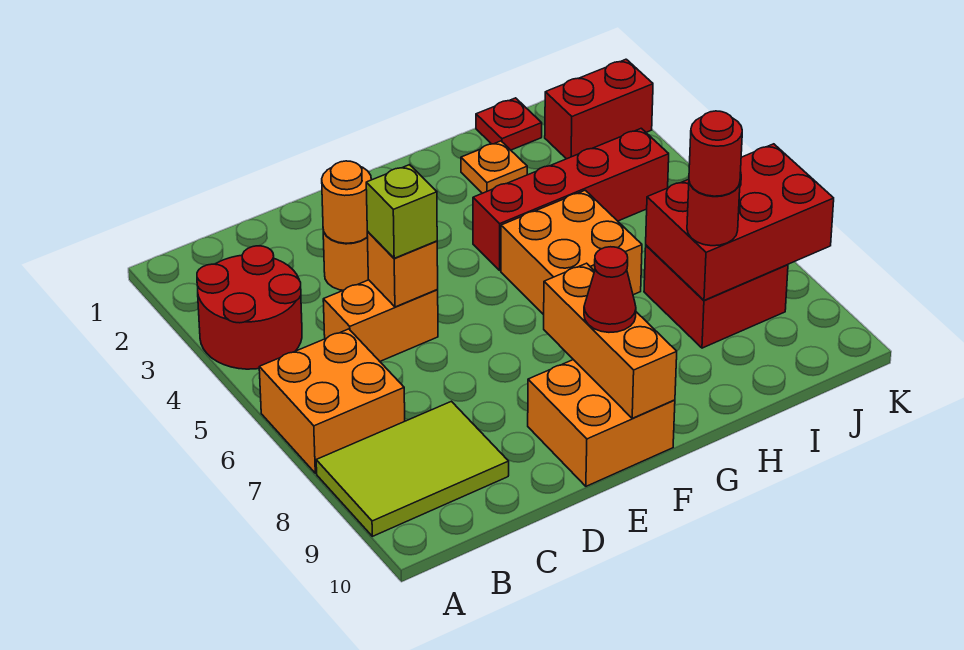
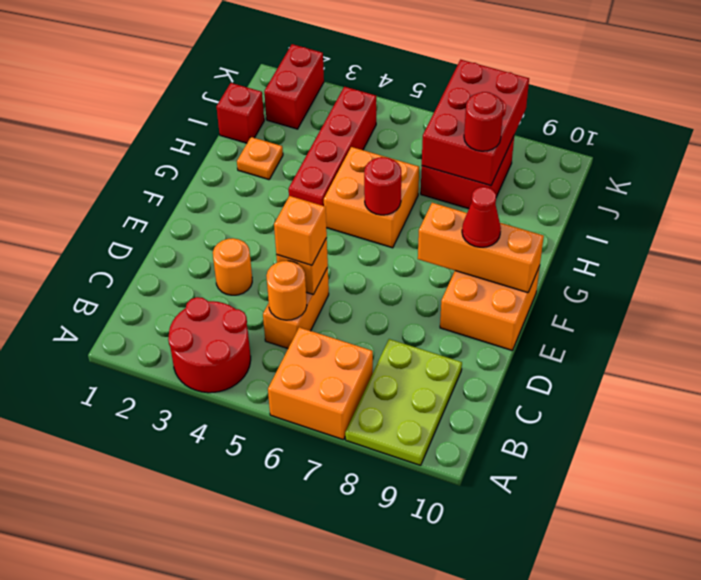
lime tile A8:C9 level 1 -> lime plate A8:C9 level 1
orange round brick D3 level 2 -> orange round brick C5 level 2
lime brick D5 level 3 -> orange brick D5 level 3
red plate I1 level 1 -> red brick I1 level 1
red round brick I8 level 4 -> red round brick G6 level 2

